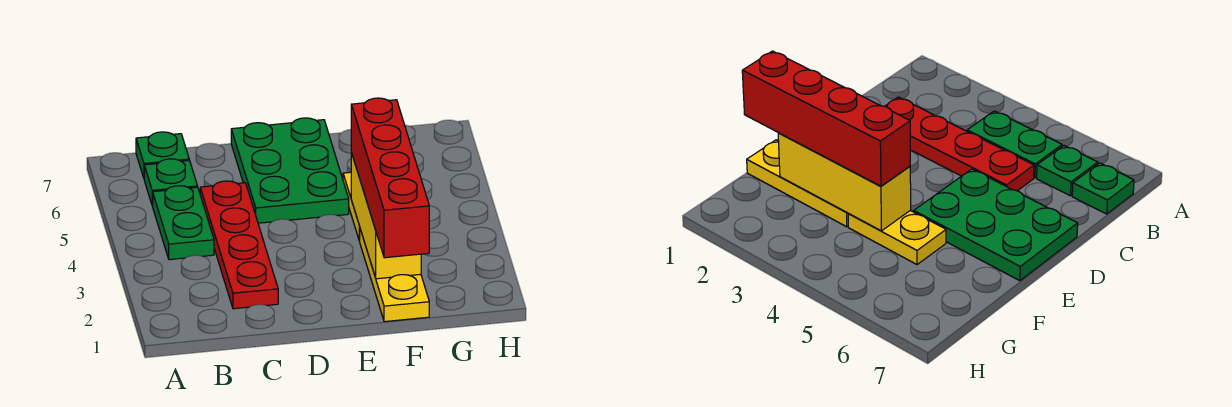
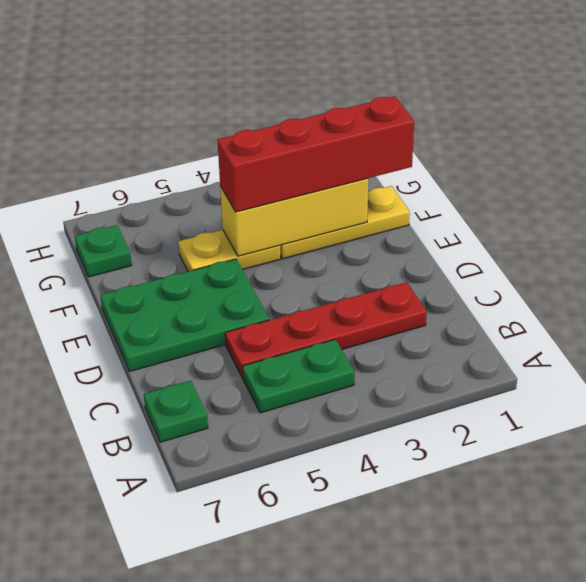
green plate B6 level 1 -> green plate G7 level 1

